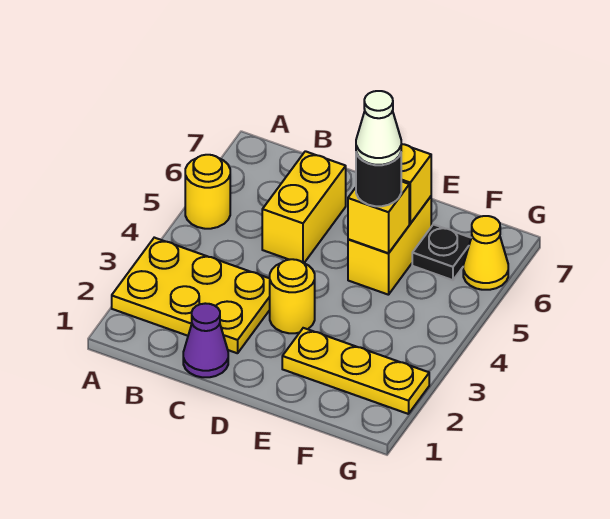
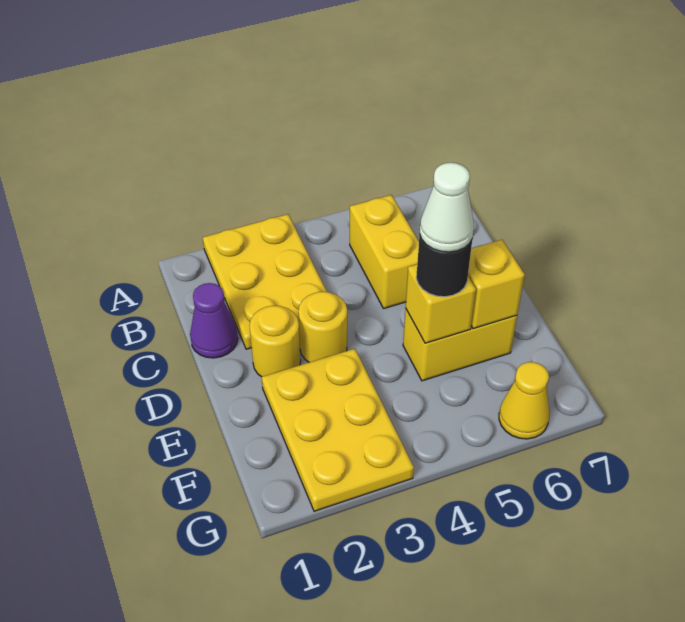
yellow round brick A5 level 1 -> yellow round brick D2 level 1
yellow brick C5:C6 level 1 -> yellow brick B5:C5 level 1
yellow plate E2:G2 level 1 -> yellow plate E2:G3 level 1
black plate F6 level 1 -> none

